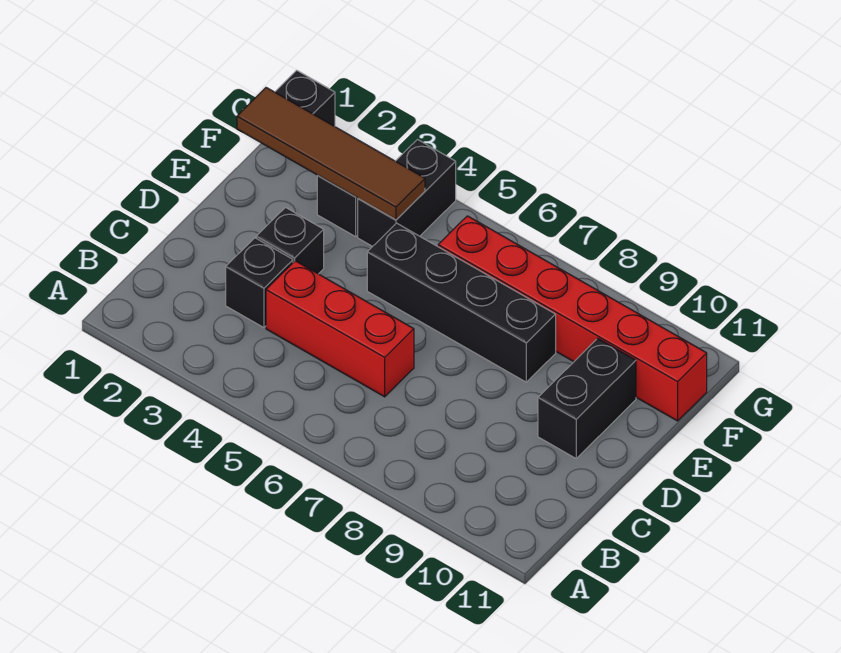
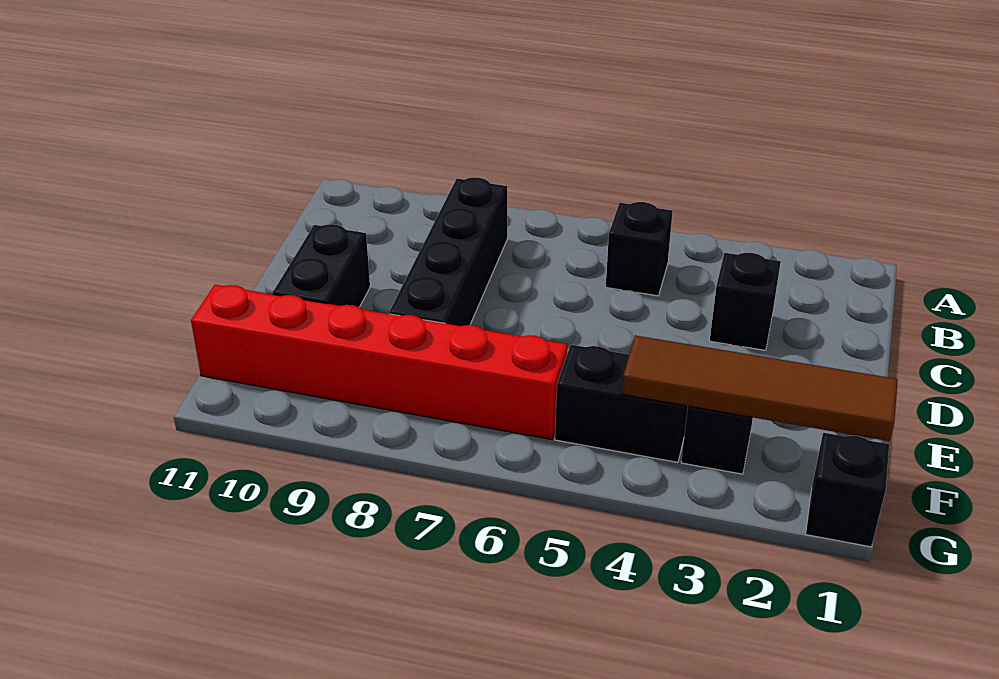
red brick C4:C6 level 1 -> none
black brick D3 level 1 -> black brick B5 level 1
black brick E5:E8 level 1 -> black brick B8:E8 level 1
black brick F4:G4 level 1 -> black brick F4:F5 level 1

